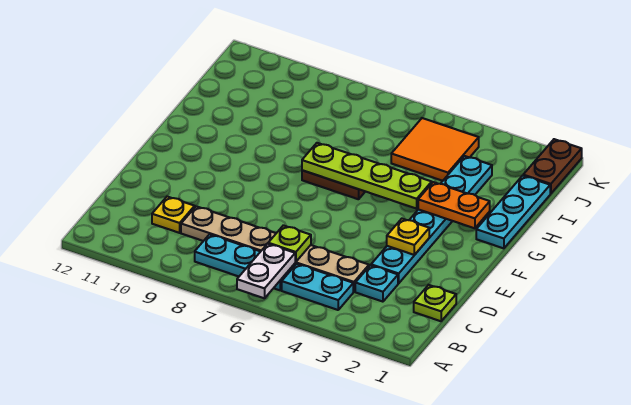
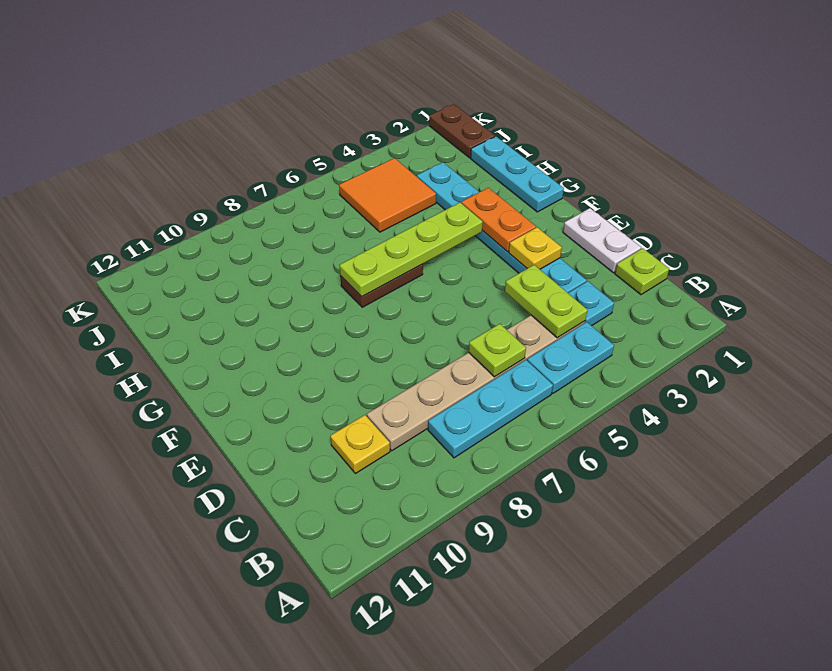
white plate A6:B6 level 2 -> white plate D1:E1 level 1
none -> lime plate C4:D4 level 2
orange plate G2:G3 level 2 -> orange plate F3:G3 level 2

